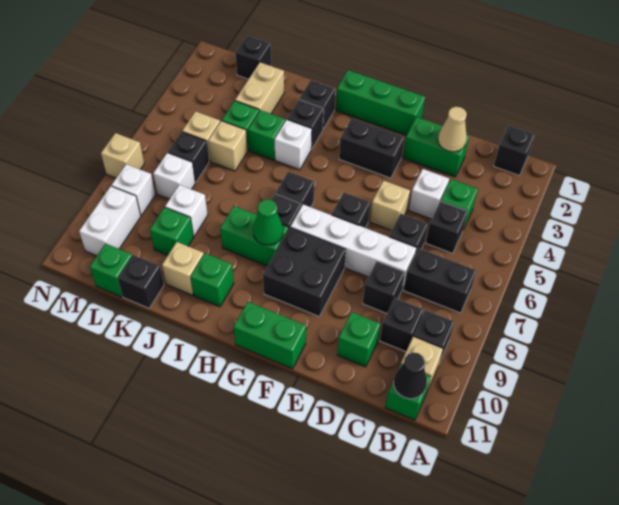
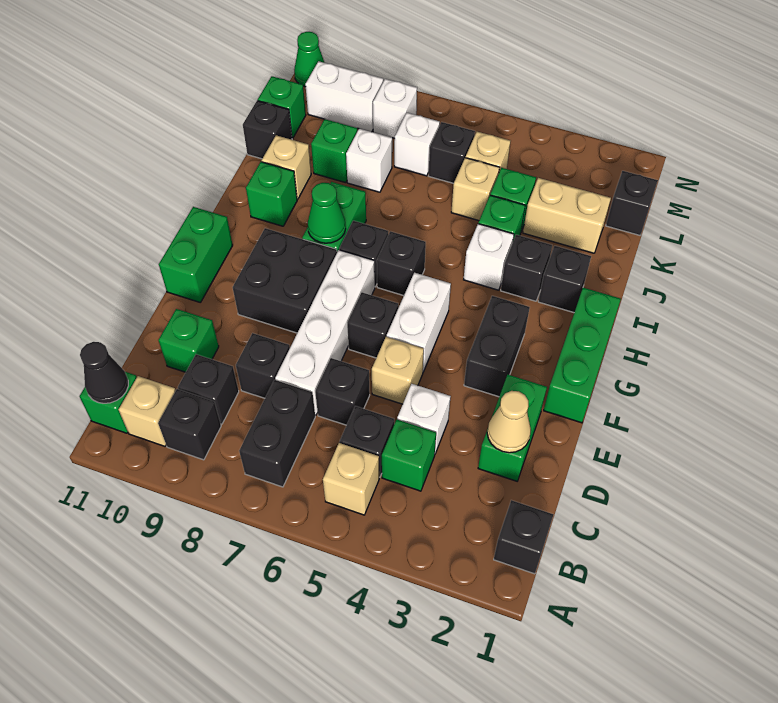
none -> white brick F5:G5 level 1
tan brick N7 level 1 -> tan brick B5 level 1
none -> green cone N11 level 1

